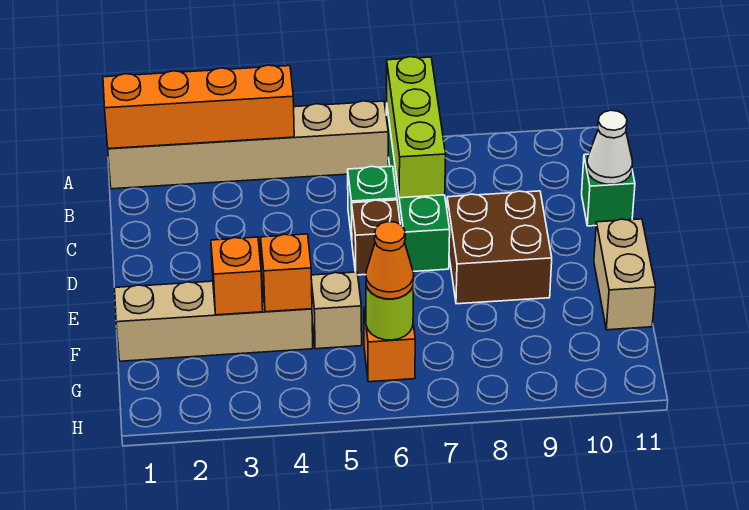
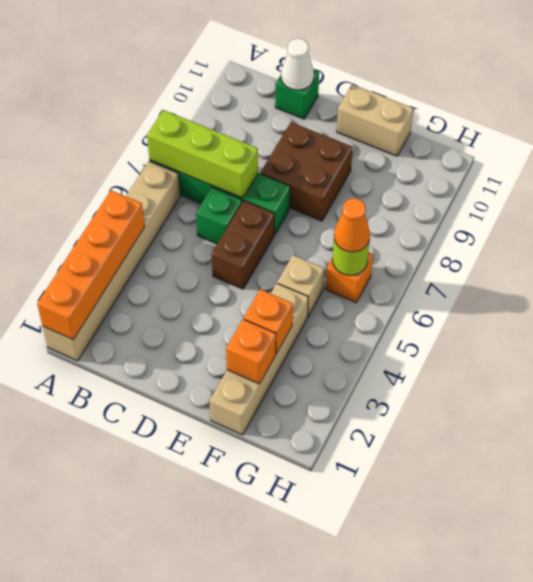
brown brick D6 level 1 -> brown brick D5:D6 level 1
orange brick F4 level 2 -> orange brick F2 level 2

